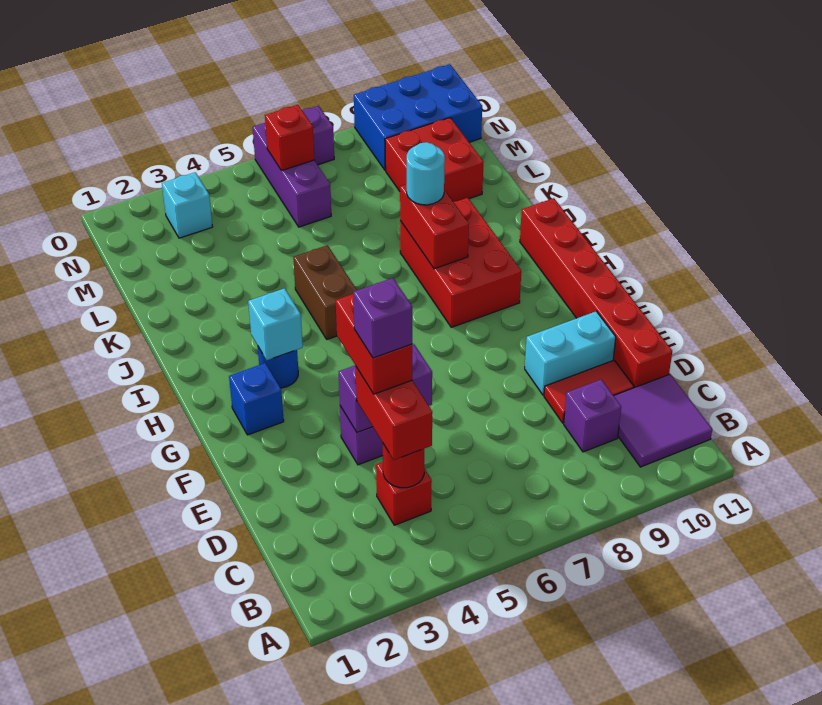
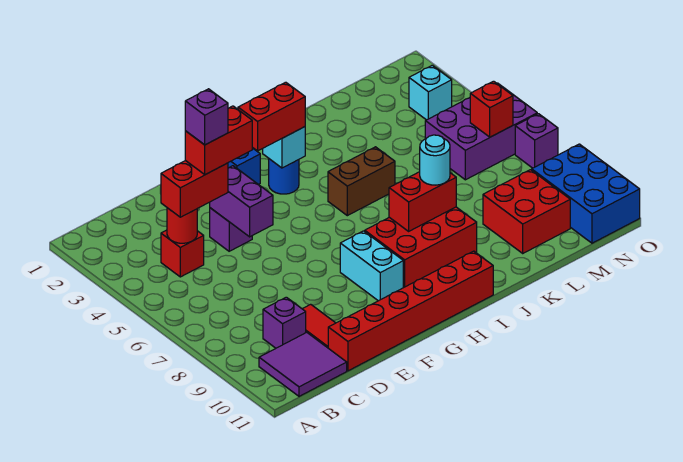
cyan brick E9:E10 level 1 -> cyan brick G8:G9 level 1
none -> red brick G3:H3 level 3
purple brick M6:O6 level 1 -> purple brick M5:O6 level 1

